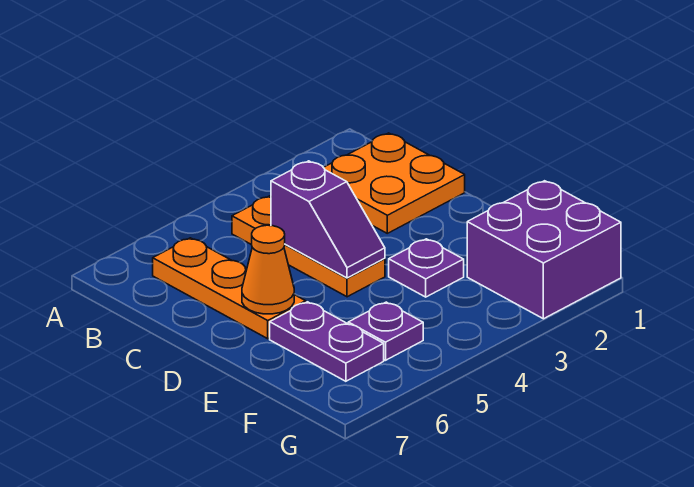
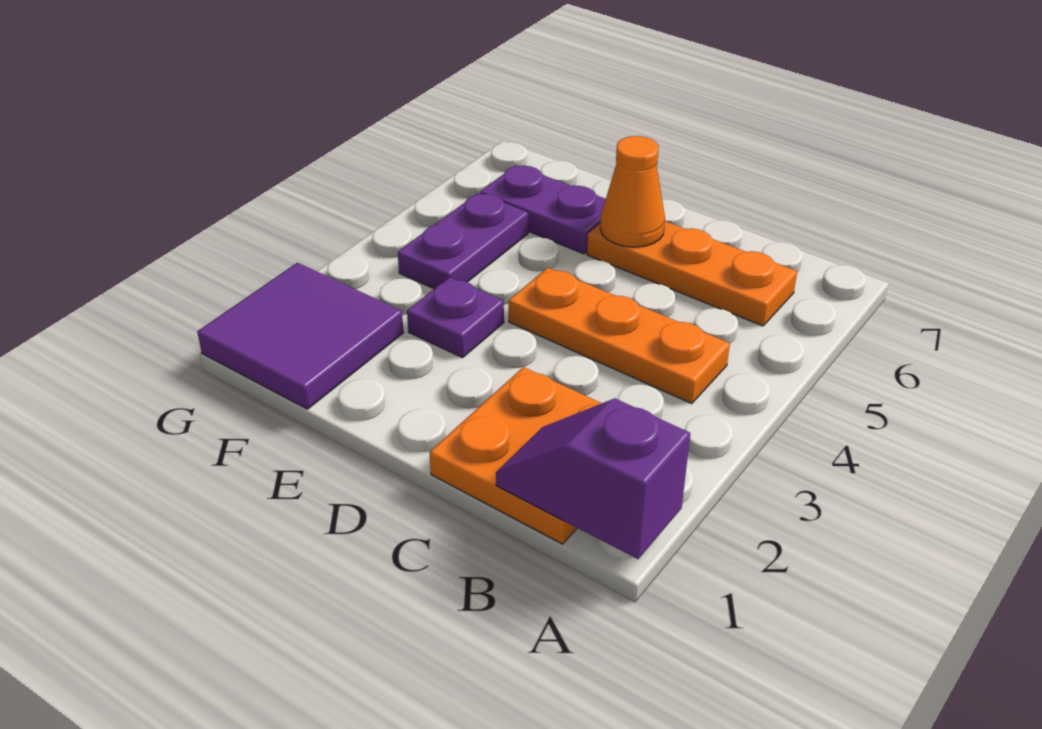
purple slope C4:D4 level 2 top C -> purple slope A1:B1 level 2 top A
purple brick F1:G2 level 1 -> purple tile F1:G2 level 1
purple plate F5 level 1 -> purple plate F4:F5 level 1

